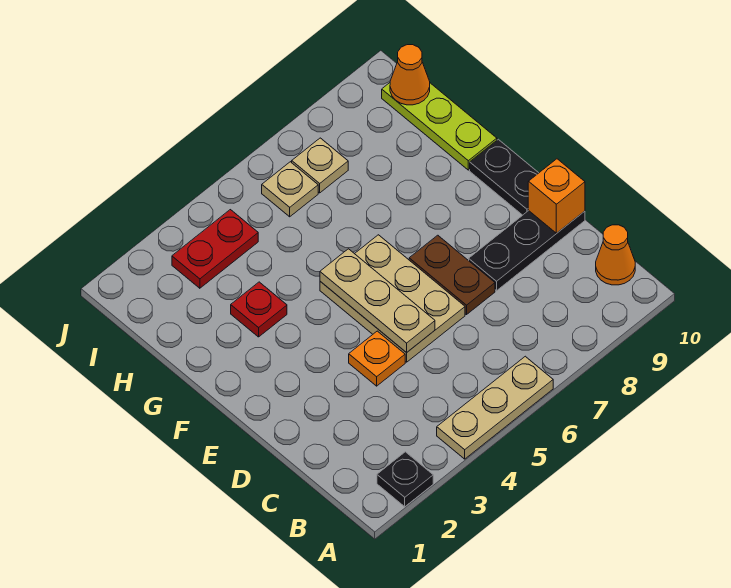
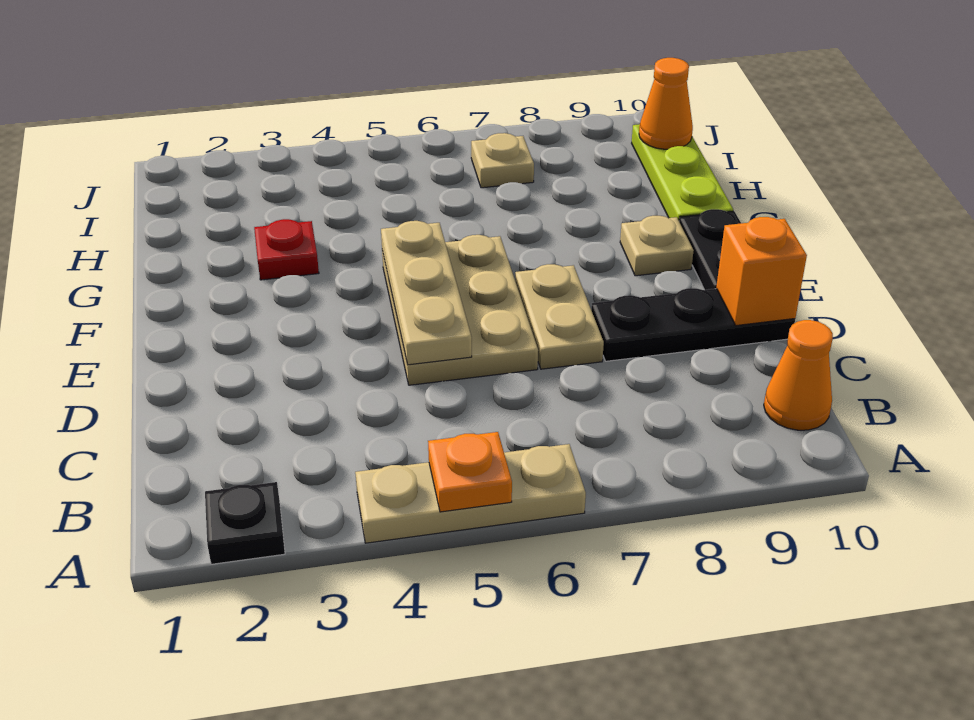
orange plate D4 level 1 -> orange plate A5 level 2
brown plate D7:E7 level 1 -> tan plate D7:E7 level 1
red plate I3:I4 level 1 -> none
tan plate I6 level 1 -> tan plate F9 level 1

